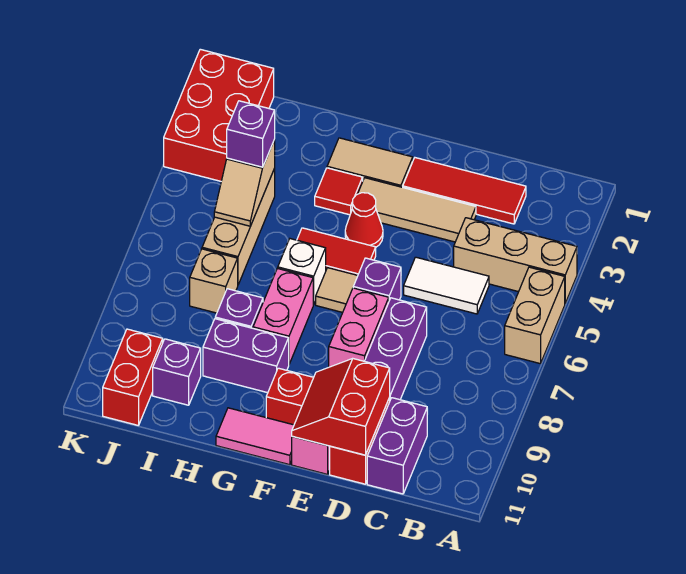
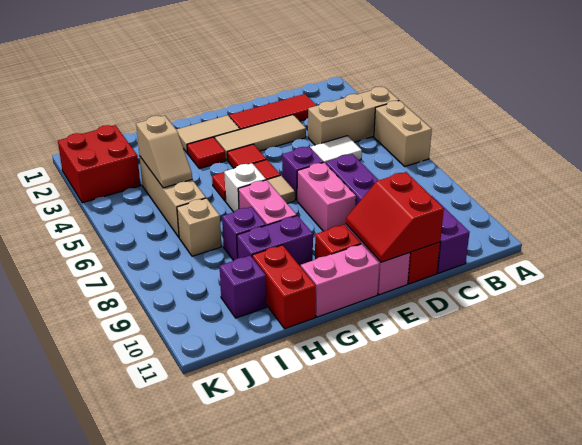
red cone F4 level 1 -> red tile F4 level 1
pink tile F11:G11 level 1 -> pink brick F11:G11 level 1
purple brick I4 level 3 -> none
red brick J1:K3 level 1 -> red brick J2:K3 level 1
red brick J10:J11 level 1 -> red brick H10:H11 level 1

